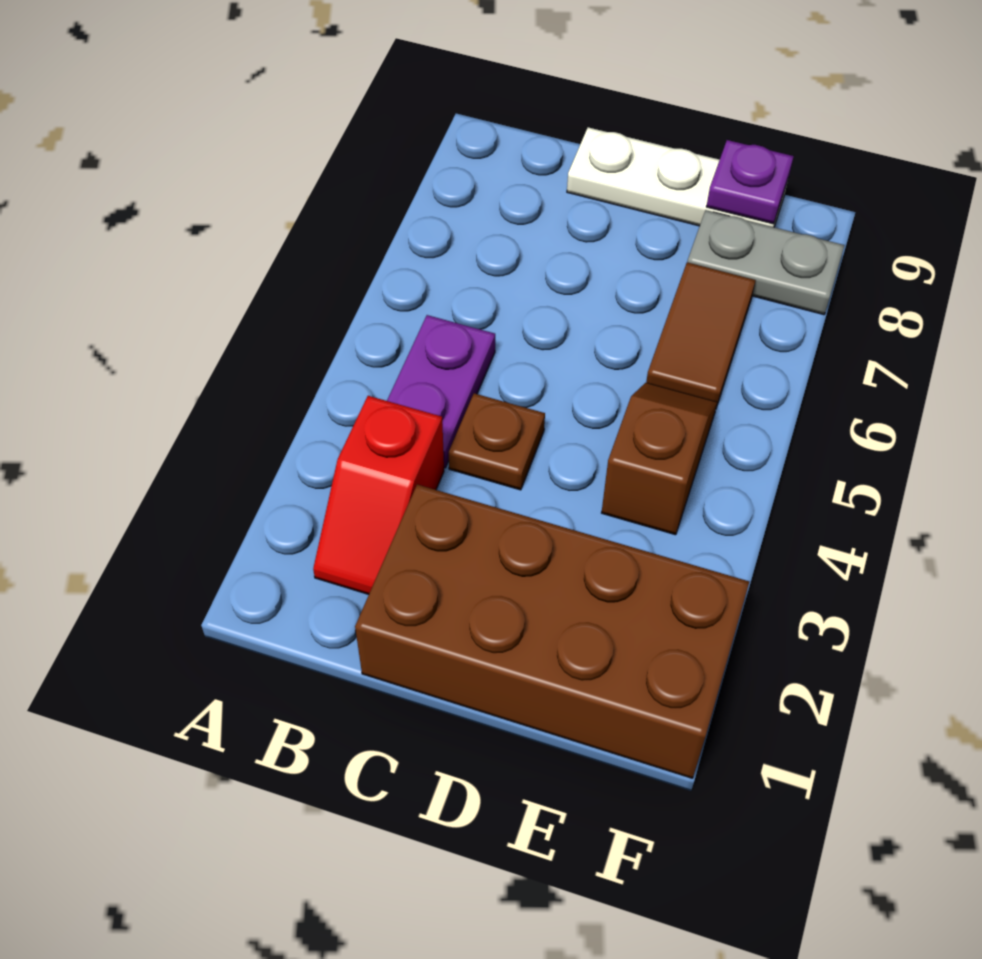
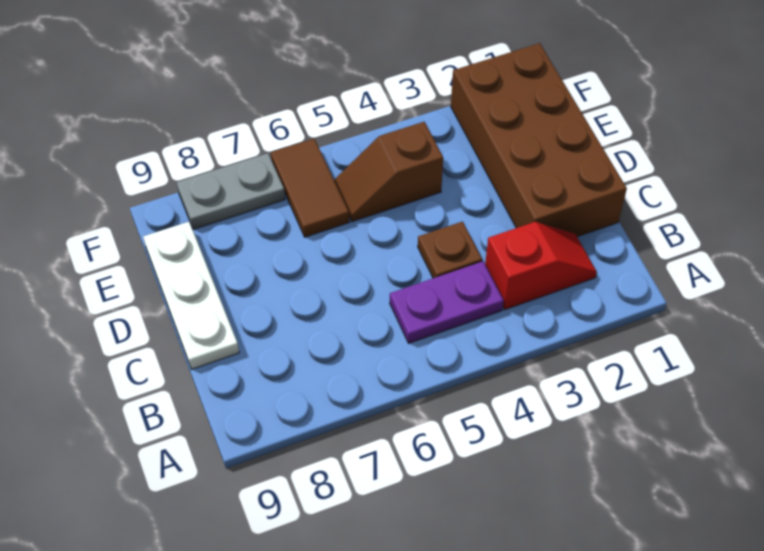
brown tile E6:E7 level 1 -> brown tile E6:F6 level 1
grey plate E8:F8 level 1 -> grey plate F7:F8 level 1
purple plate E9 level 2 -> none

